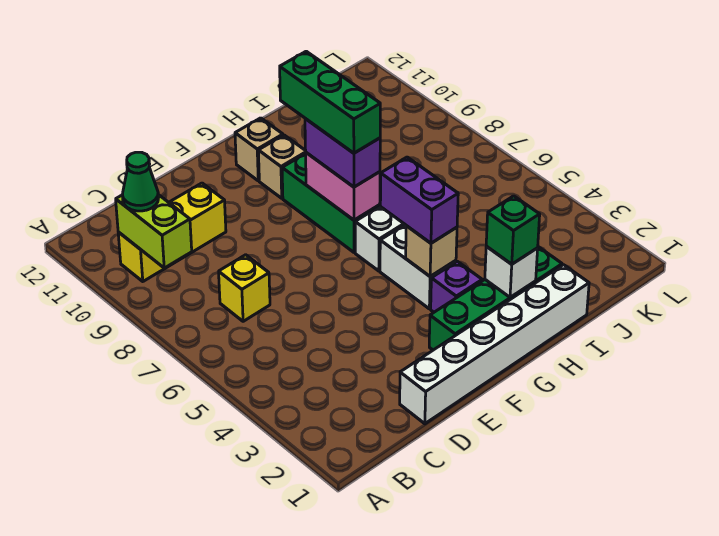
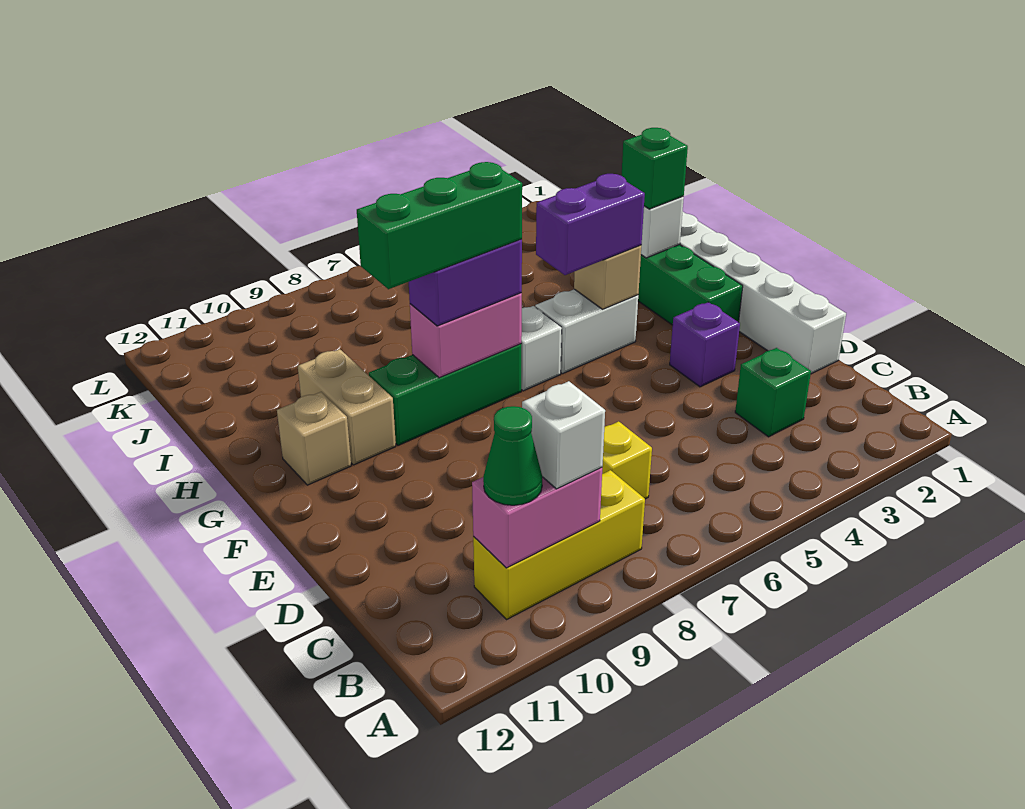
lime brick B9:B10 level 2 -> pink brick B9:B10 level 2
none -> white brick B9 level 3
yellow brick B10:D10 level 1 -> yellow brick B8:B10 level 1
none -> green brick C3 level 1
purple brick G3 level 1 -> purple brick E3 level 1
tan brick G10 level 1 -> tan brick G10:H10 level 1

